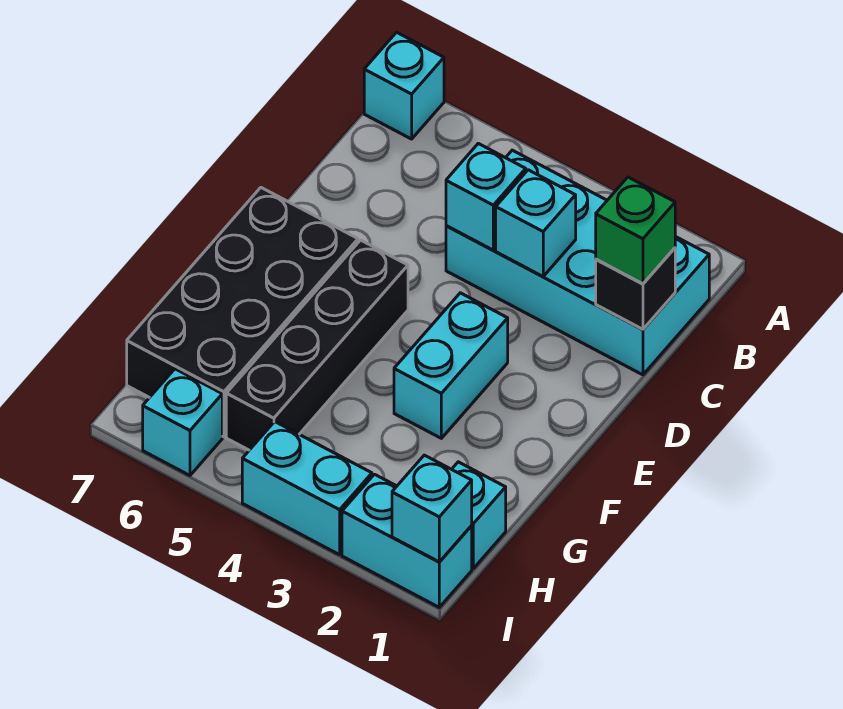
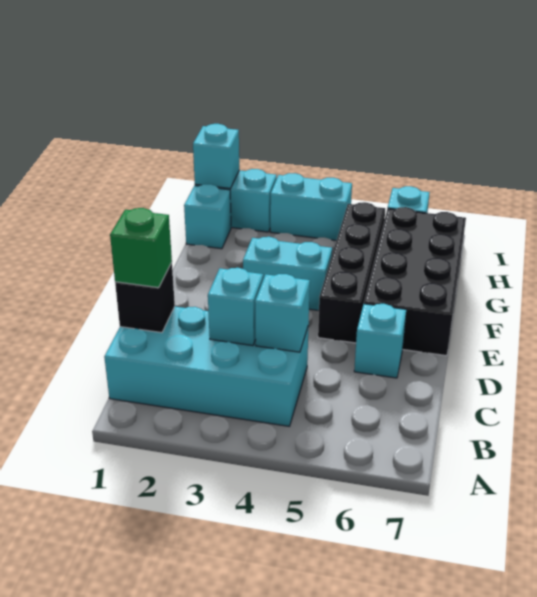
cyan brick A7 level 1 -> cyan brick D6 level 1
cyan brick E3:F3 level 1 -> cyan brick F3:F4 level 1

